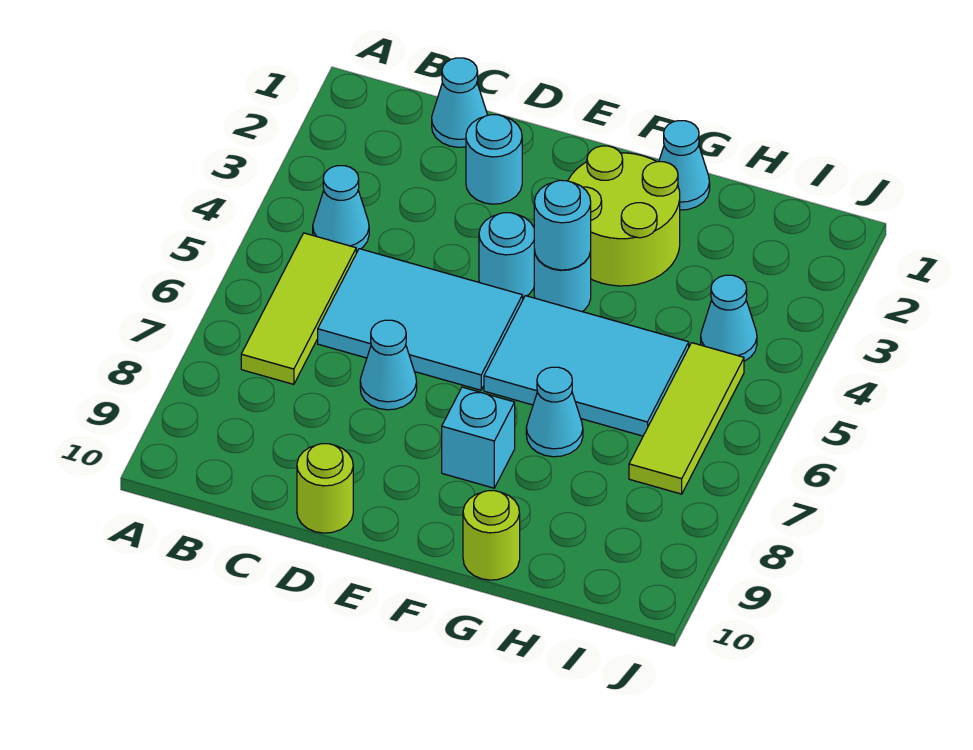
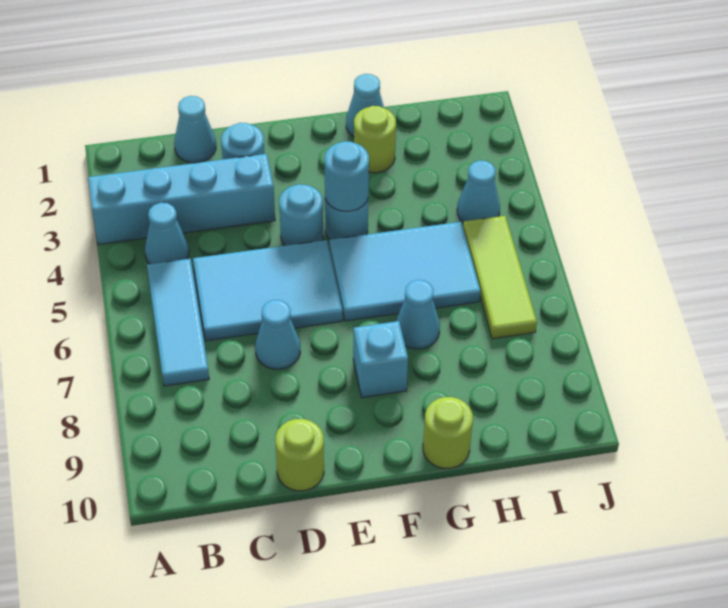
none -> cyan brick A3:D3 level 1
lime tile B5:B7 level 1 -> cyan tile B5:B7 level 1
lime round brick F2:G3 level 1 -> lime round brick G2 level 1

